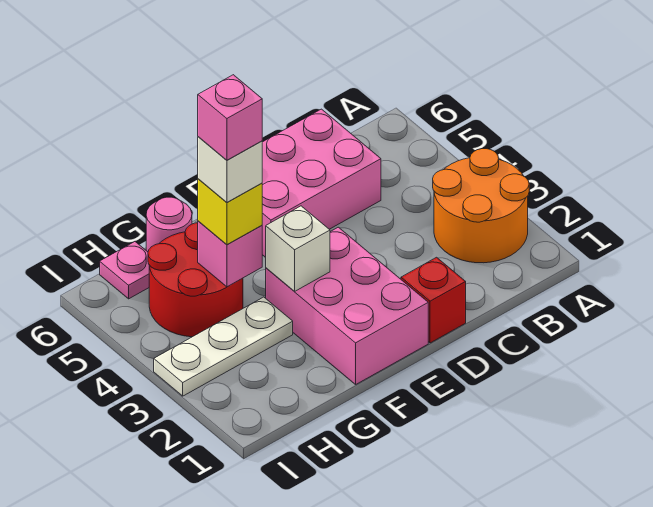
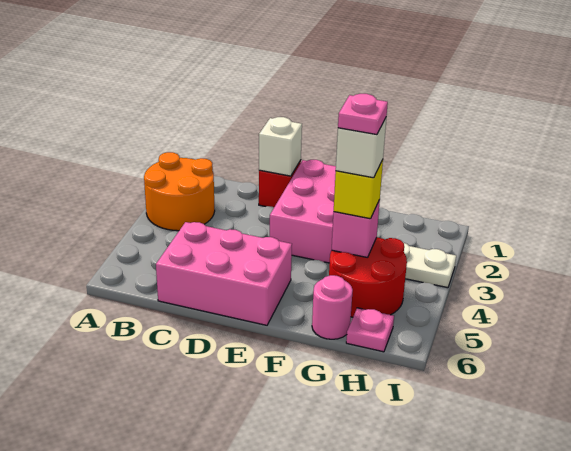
white brick F3 level 2 -> white brick D1 level 2
pink brick G4 level 5 -> pink plate G4 level 5

